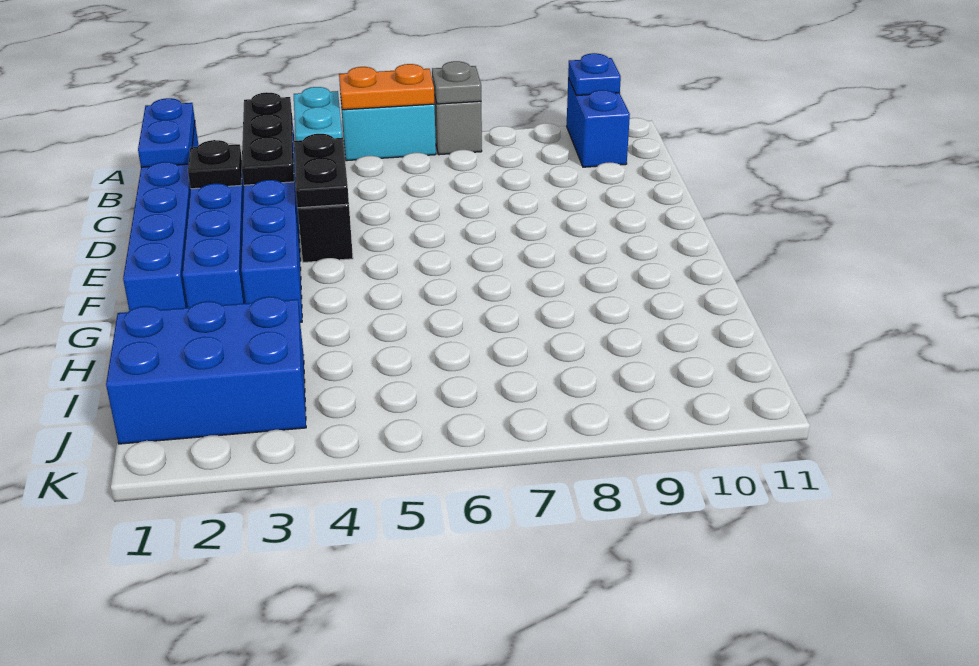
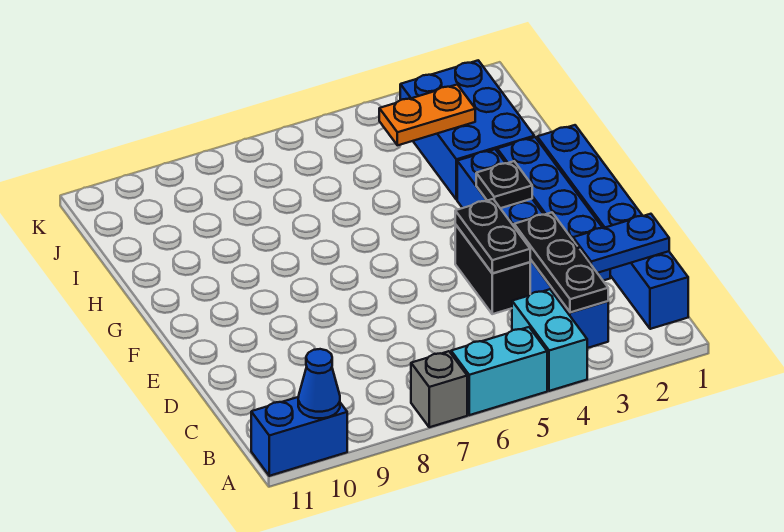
orange plate A5:A6 level 2 -> orange plate I3:I4 level 2
grey plate A7 level 2 -> none
blue brick A10:B10 level 1 -> blue brick A10:A11 level 1
blue plate A10 level 2 -> blue cone A10 level 2
blue plate B1:C1 level 2 -> blue plate C1:C2 level 2
black plate D2 level 2 -> black plate F3 level 2
blue brick I1:J3 level 1 -> blue brick H2:J3 level 1

